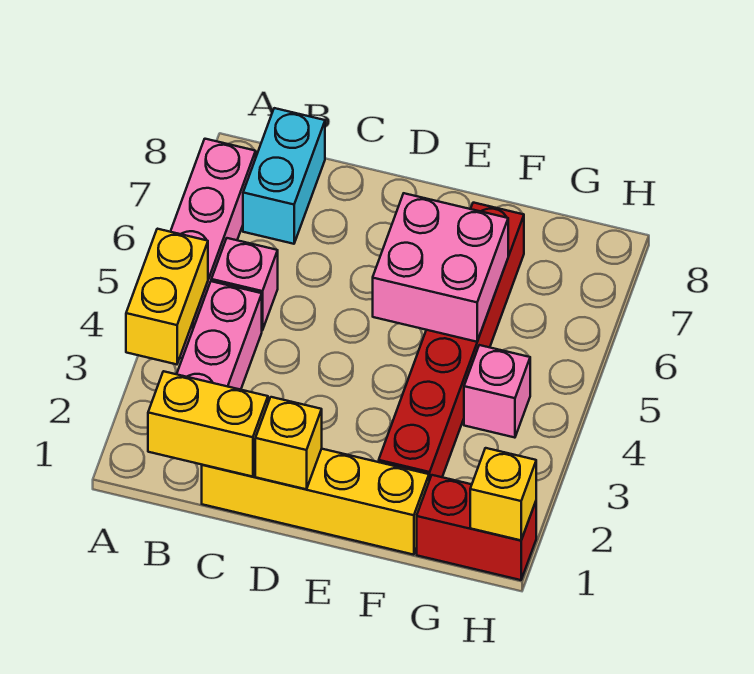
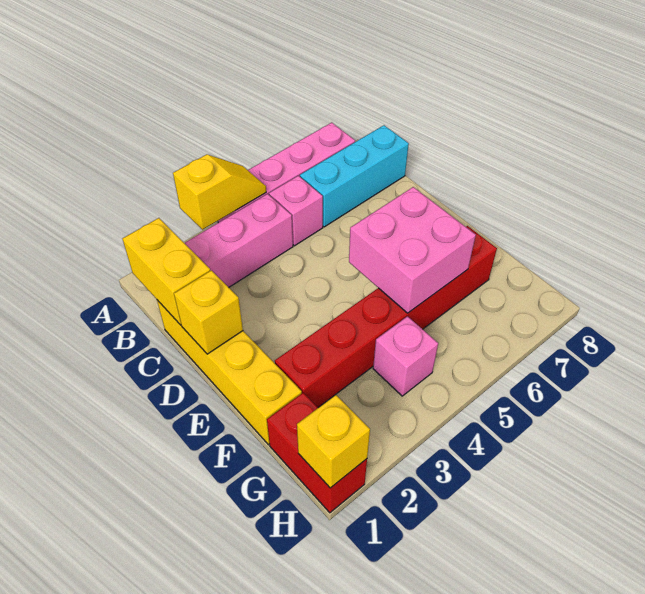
yellow brick A3:A4 level 2 -> yellow slope A3:A4 level 2 top 3
cyan brick B7:B8 level 1 -> cyan brick B6:B8 level 1

